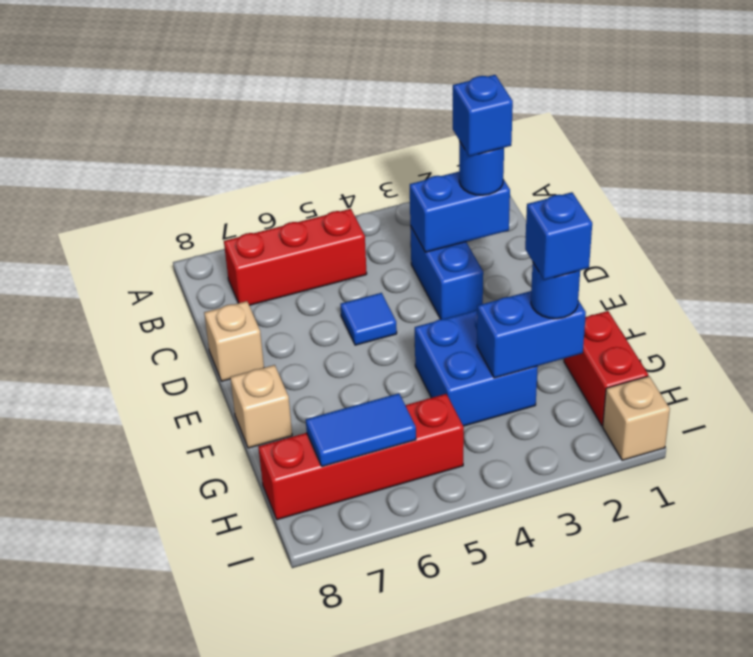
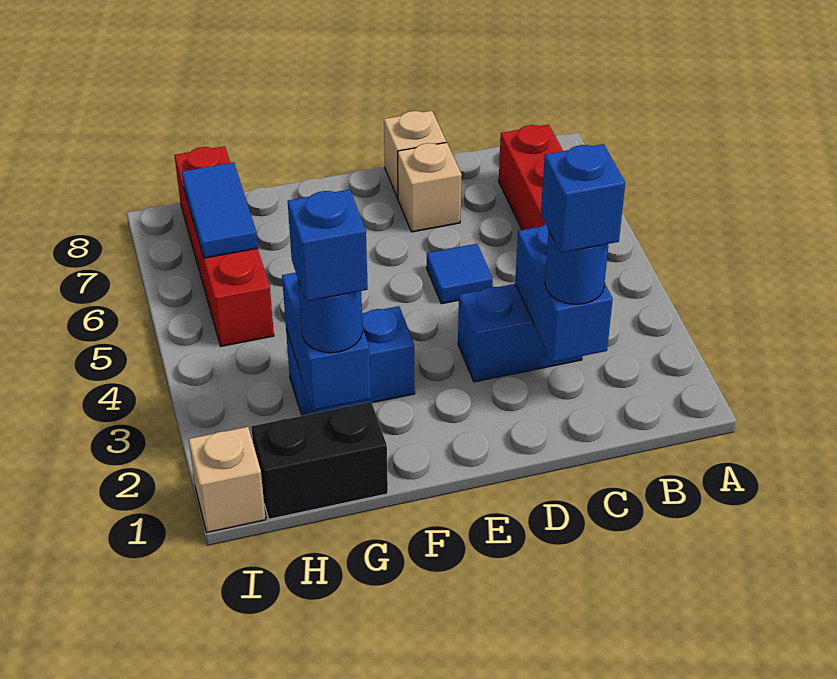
blue brick F3:G4 level 1 -> blue brick F3:G3 level 1
tan brick F8 level 1 -> tan brick D7 level 1
red brick G1:H1 level 1 -> black brick G1:H1 level 1

